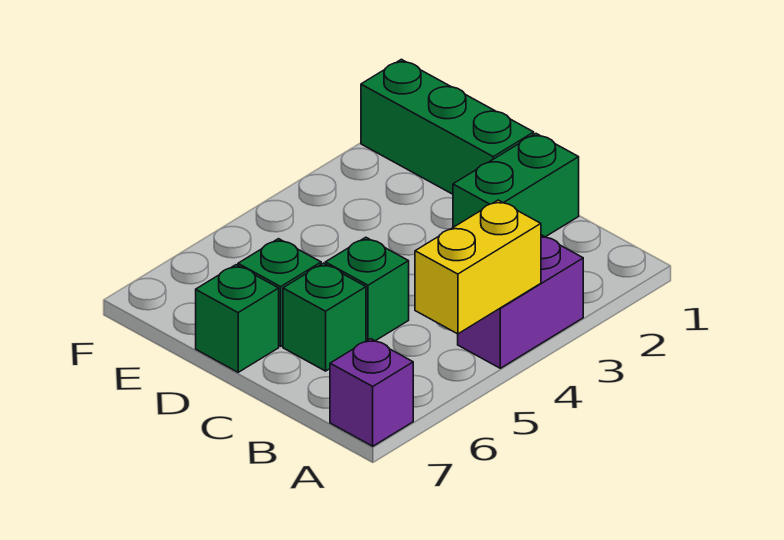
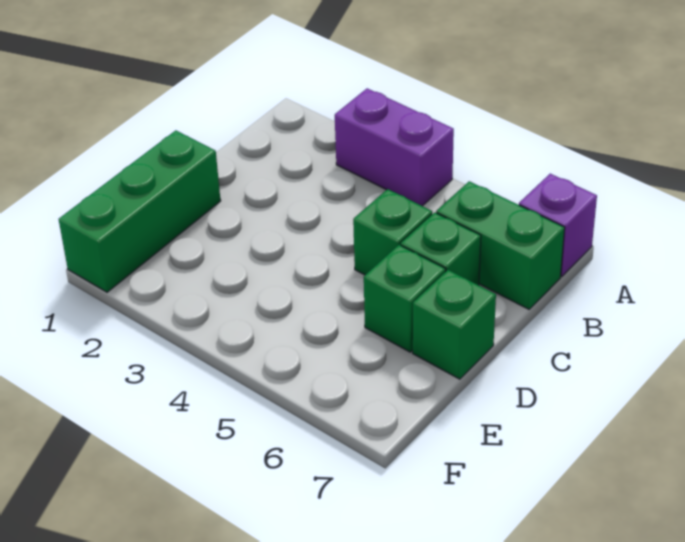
yellow brick A4:A5 level 2 -> none
green brick C1:C2 level 1 -> green brick B6:B7 level 1

